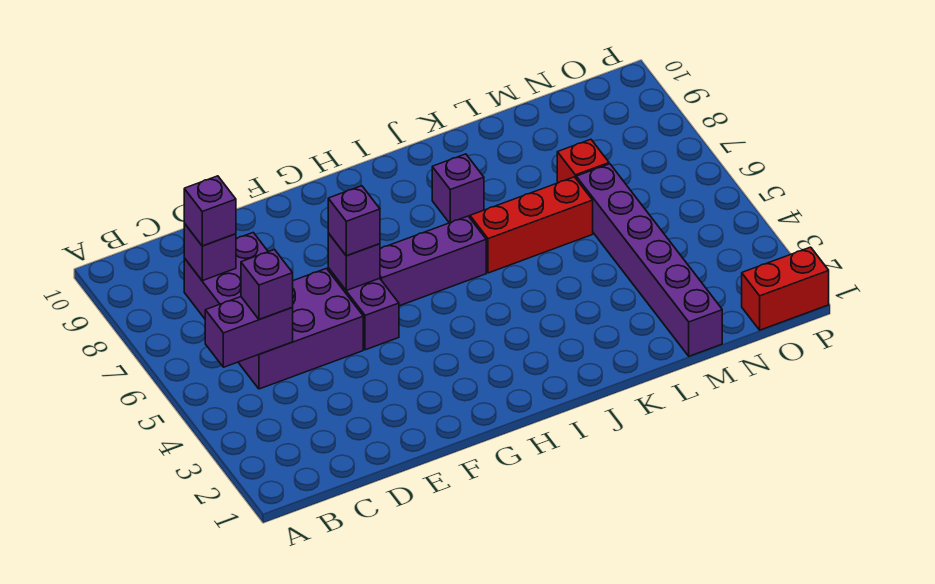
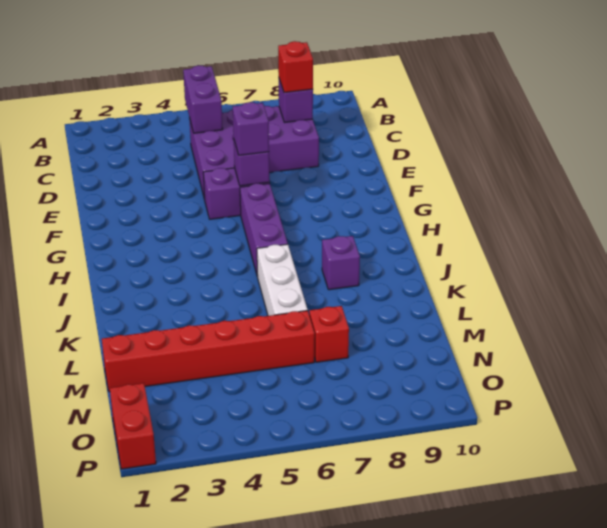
purple brick C5 level 3 -> none
purple brick C8 level 3 -> red brick C8 level 3
red brick J6:L6 level 1 -> white brick J6:L6 level 1
purple brick M1:M6 level 1 -> red brick M1:M6 level 1

